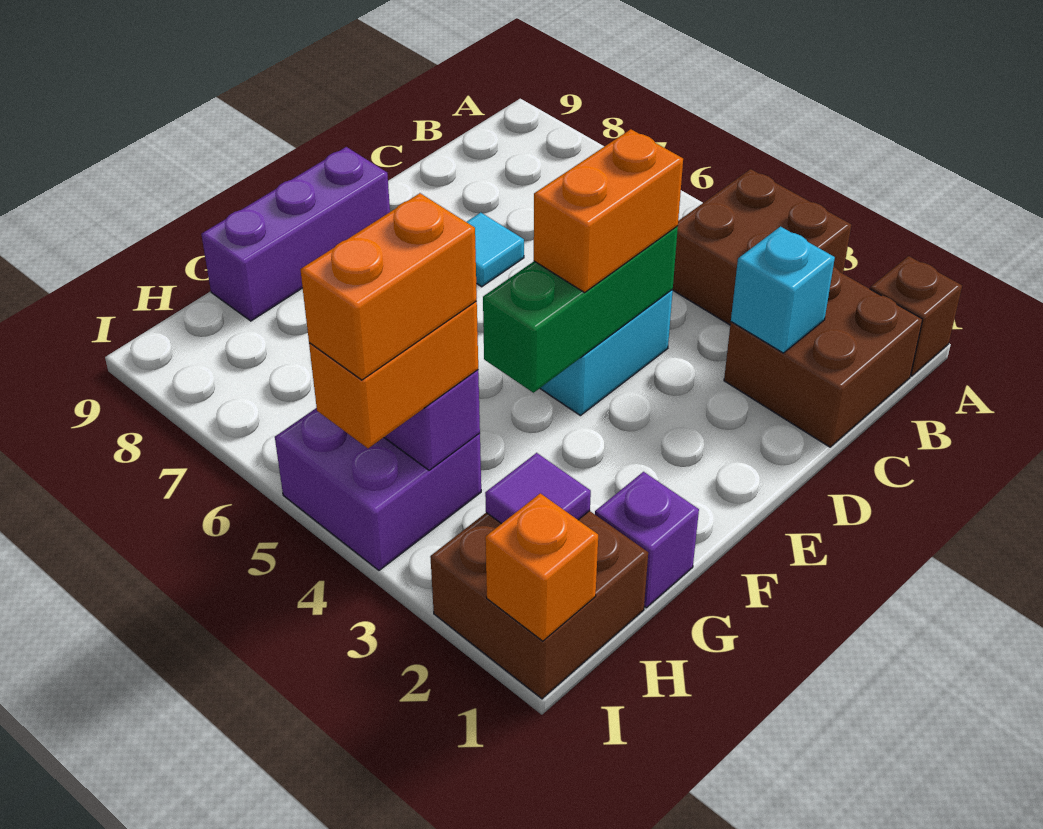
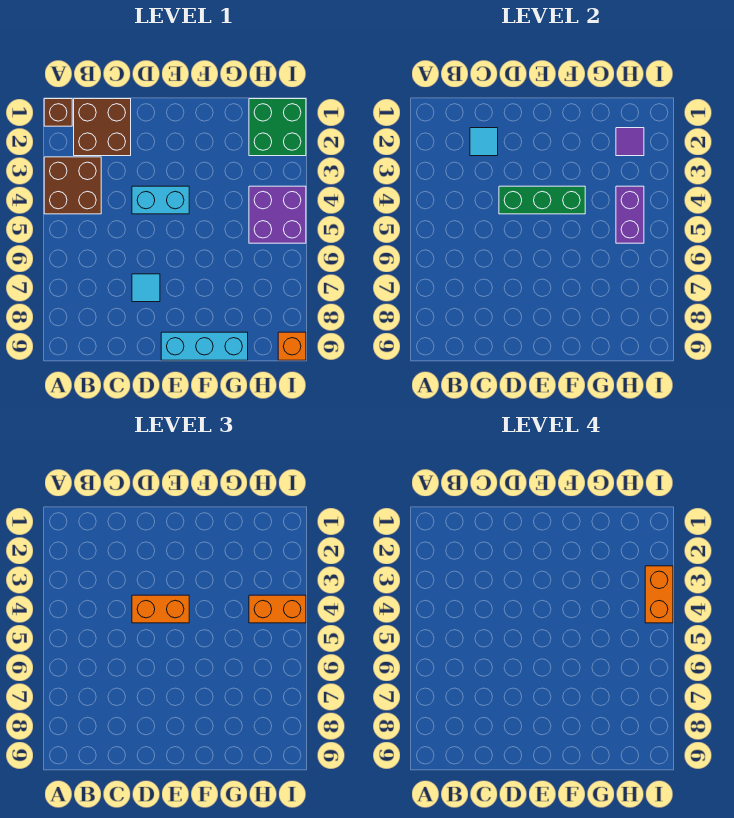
cyan brick C2 level 2 -> cyan tile C2 level 2
purple brick E9:G9 level 1 -> cyan brick E9:G9 level 1
purple brick G1 level 1 -> none
brown brick H1:I2 level 1 -> green brick H1:I2 level 1
orange brick H4:I4 level 4 -> orange brick I3:I4 level 4
orange brick I1 level 2 -> orange brick I9 level 1

